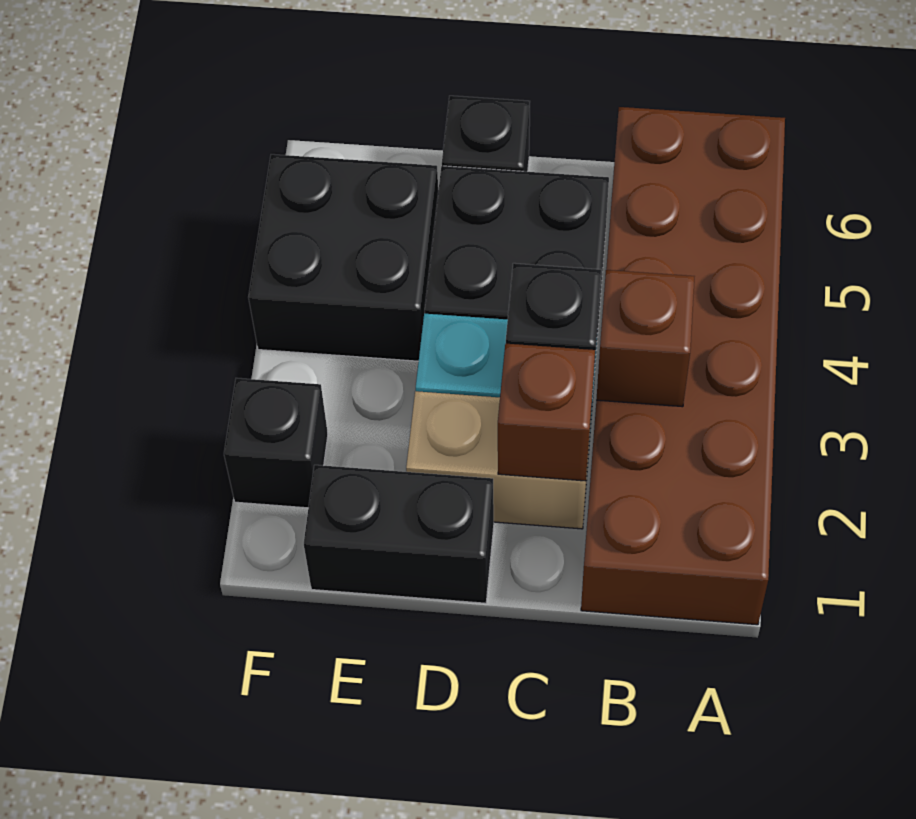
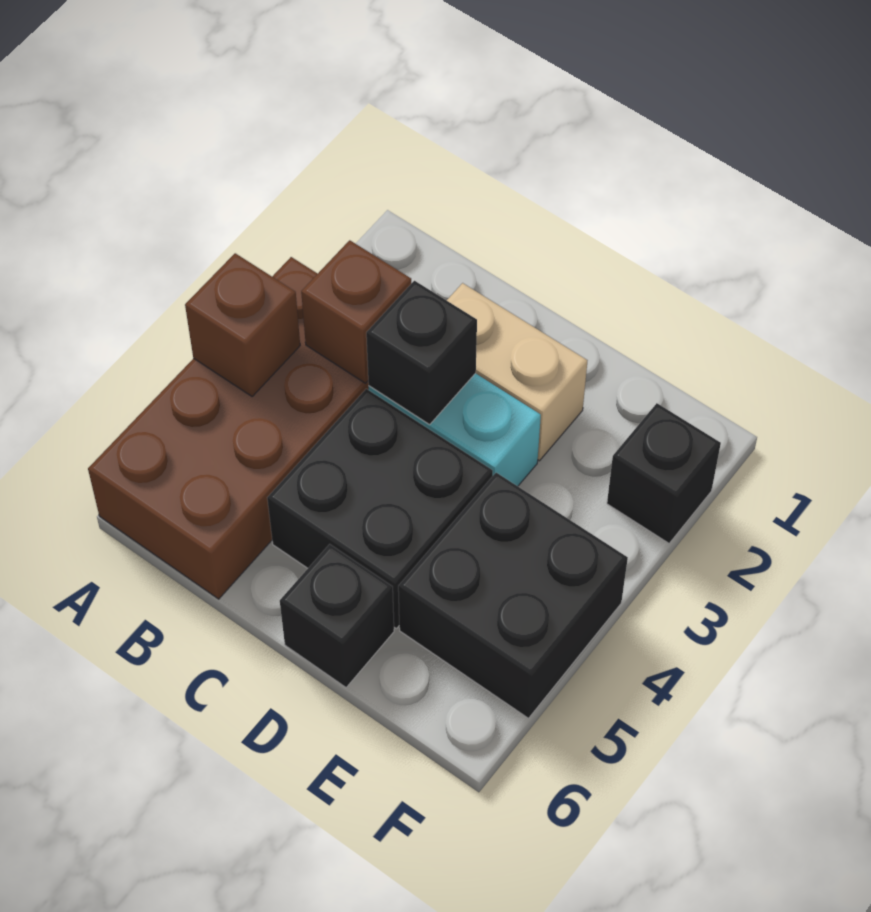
brown brick A1:B6 level 1 -> brown brick A3:B6 level 1
brown brick C2 level 2 -> brown brick A4 level 2
black brick D1:E1 level 1 -> none

